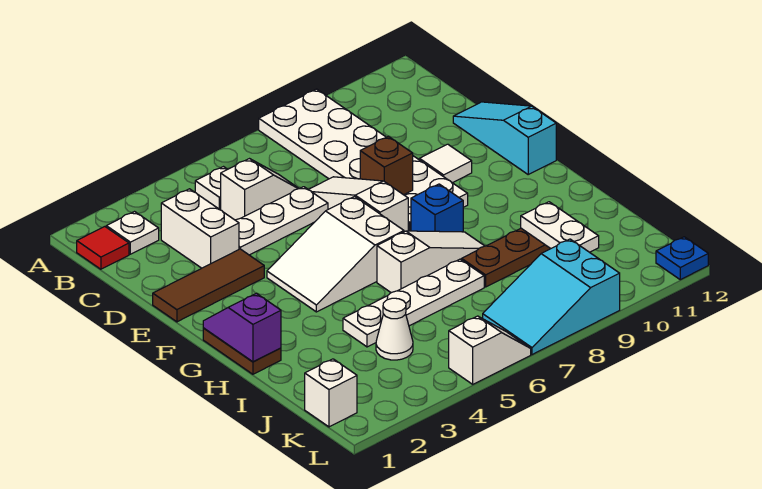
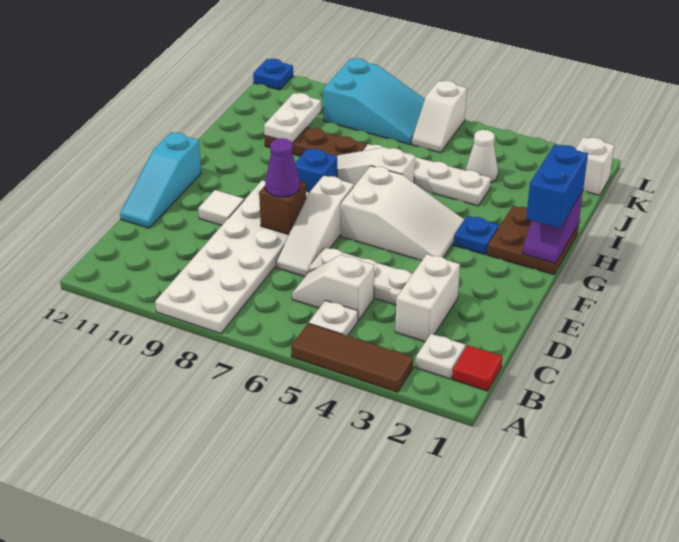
brown tile E1:E3 level 1 -> brown tile A3:A5 level 1
none -> purple cone E8 level 3
brown plate G1:H1 level 1 -> brown plate G1:H2 level 1
none -> blue brick G1:H1 level 3
none -> blue plate G3 level 1
white slope L5:L6 level 1 top 5 -> white slope K6:L6 level 1 top L

